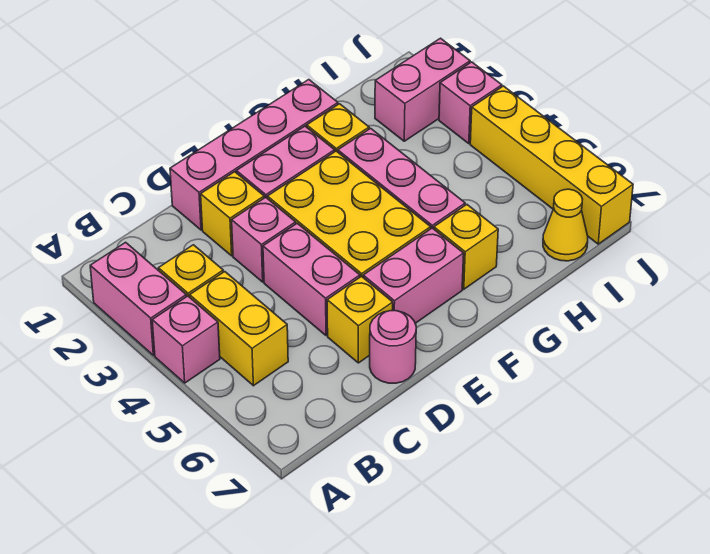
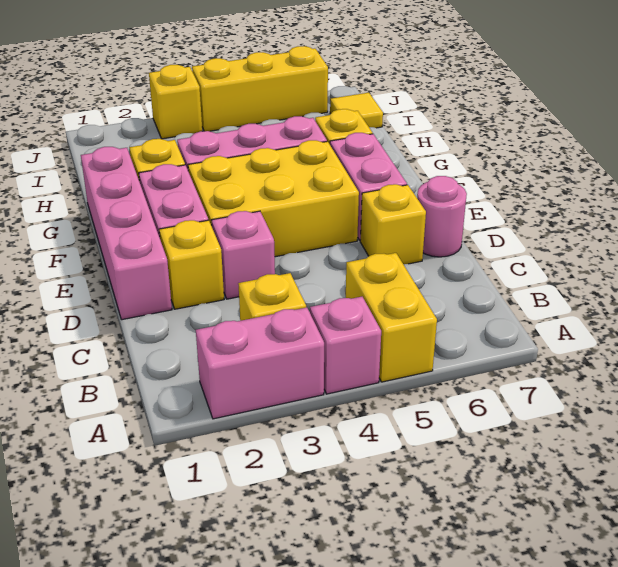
yellow brick B4:B5 level 1 -> yellow brick A5:B5 level 1
pink brick D4:D5 level 1 -> none
pink brick I2:J2 level 1 -> none
yellow cone I7 level 1 -> yellow tile I7 level 1
pink brick J3 level 1 -> yellow brick J3 level 1
yellow brick J4:J7 level 1 -> yellow brick J4:J6 level 1

